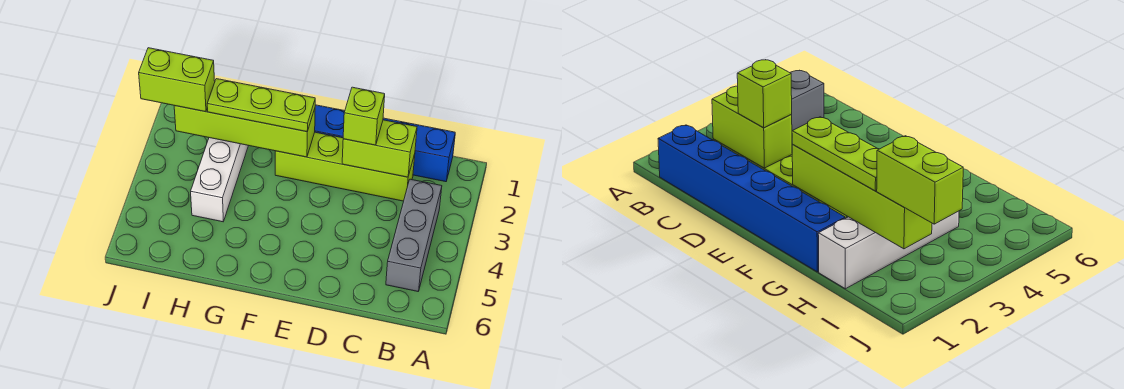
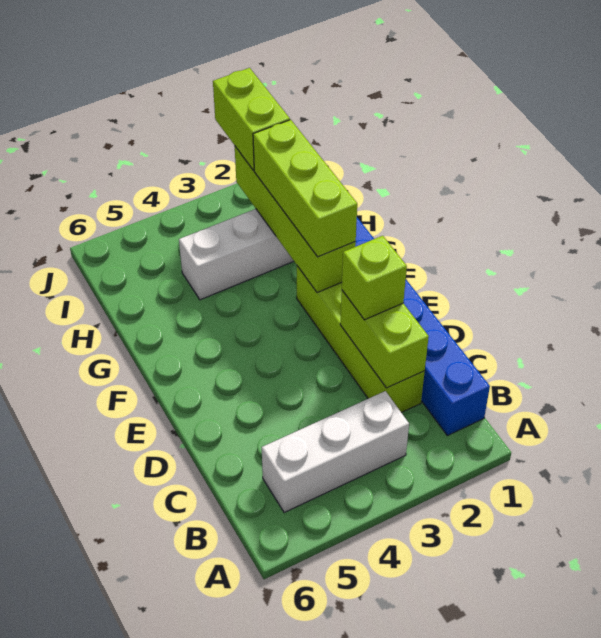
grey brick B3:B5 level 1 -> white brick B3:B5 level 1
lime plate F2:H2 level 3 -> lime brick F2:H2 level 3

